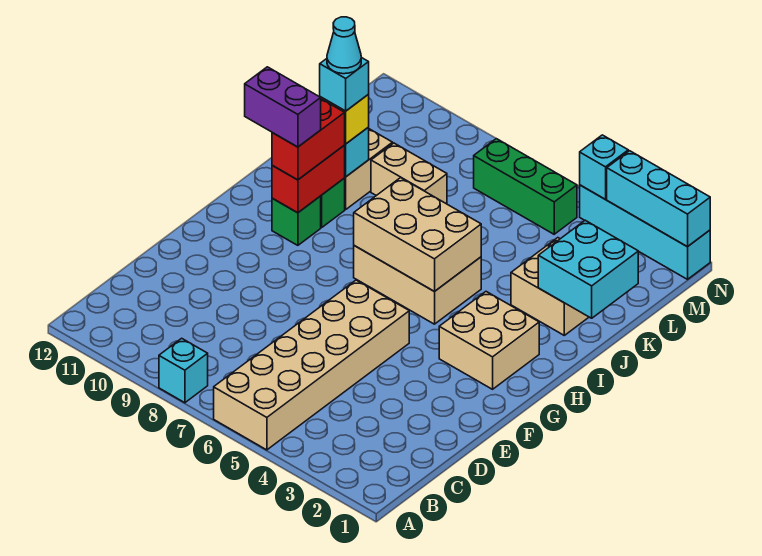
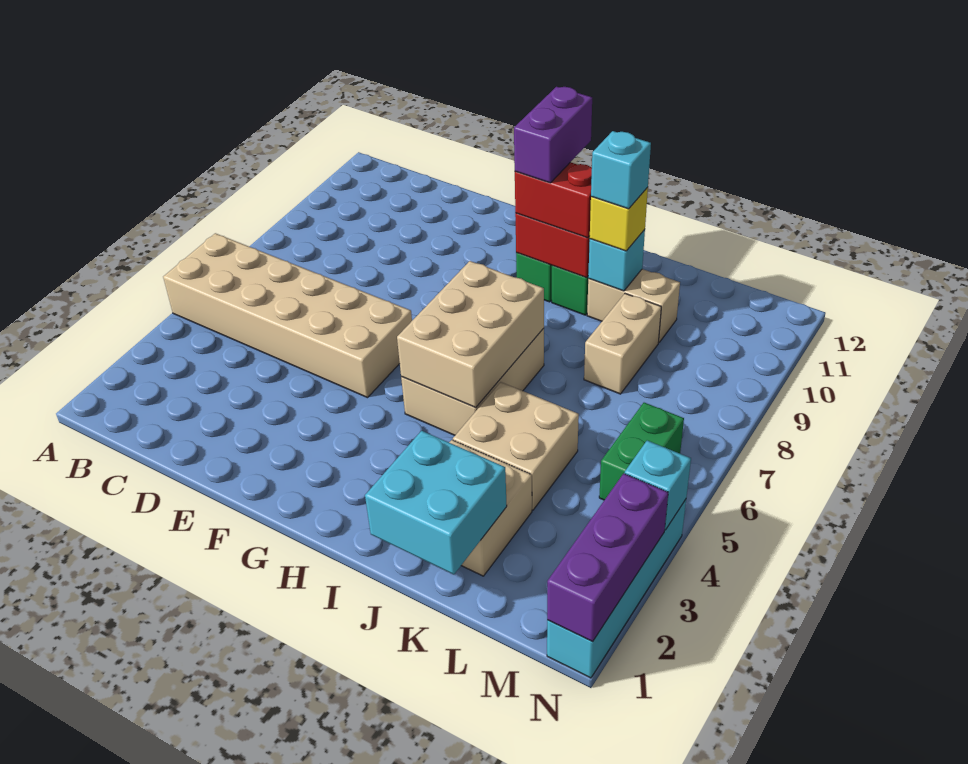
cyan brick A8 level 1 -> none
tan brick G2:H3 level 1 -> tan brick J4:K5 level 1
cyan cone J10 level 5 -> none
green brick M5:M7 level 1 -> green brick M5:M6 level 1
cyan brick N1:N3 level 2 -> purple brick N1:N3 level 2

